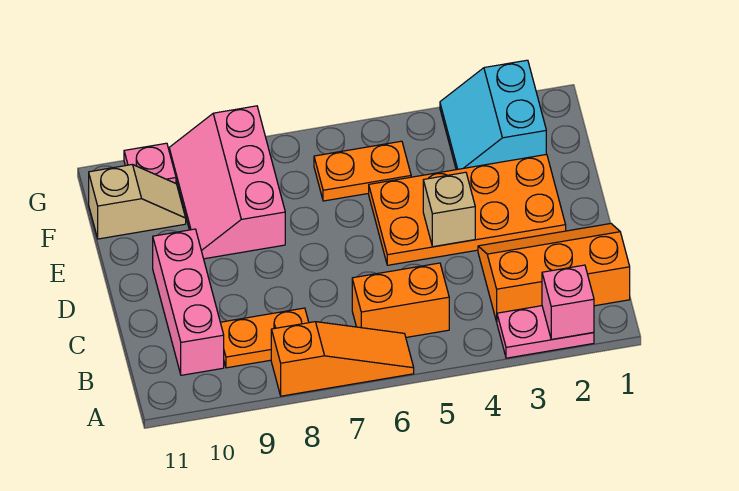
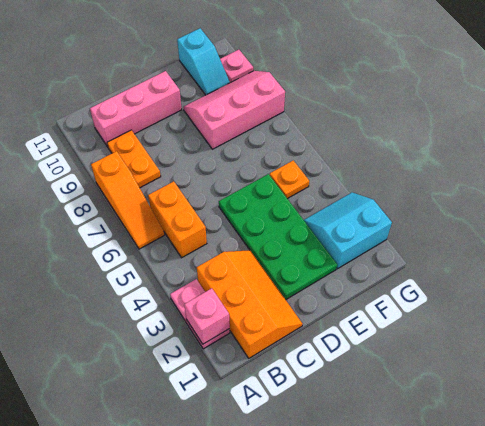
orange plate D2:E5 level 1 -> green plate D2:E5 level 1
tan brick D4 level 2 -> none
orange plate F5:F6 level 1 -> orange plate F5 level 1
tan slope F10:F11 level 1 top 11 -> cyan slope F10:F11 level 1 top 11

